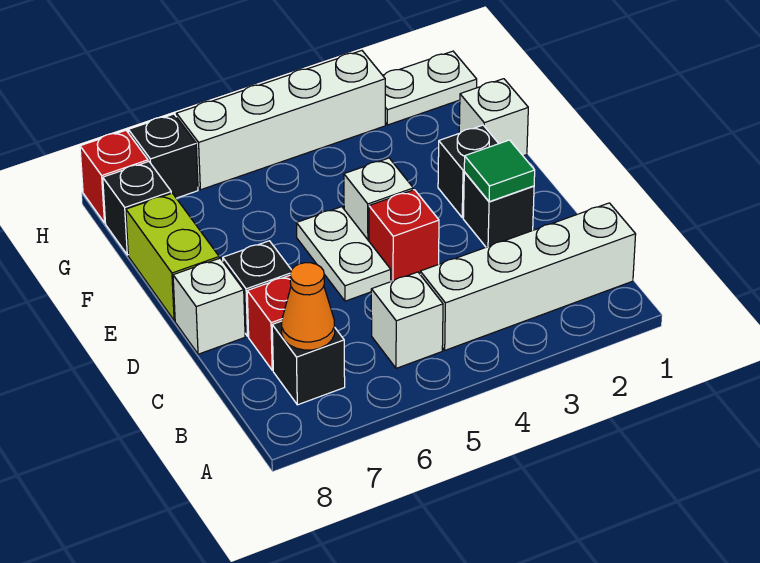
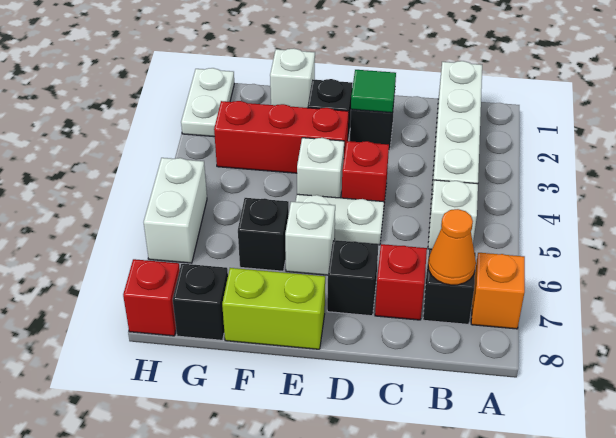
none -> orange brick A7 level 1
white brick D8 level 1 -> white brick E6 level 1
none -> red brick E3:G3 level 1
white brick H3:H6 level 1 -> white brick H5:H6 level 1
black brick H7 level 1 -> black brick F6 level 1

